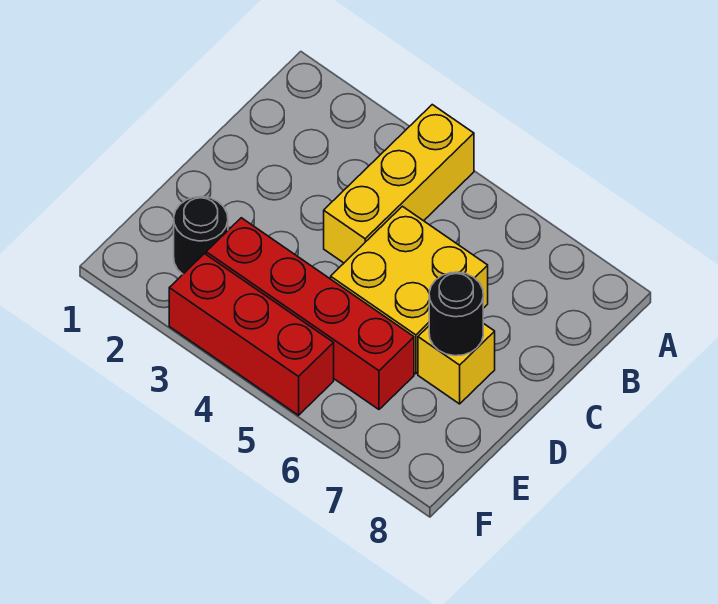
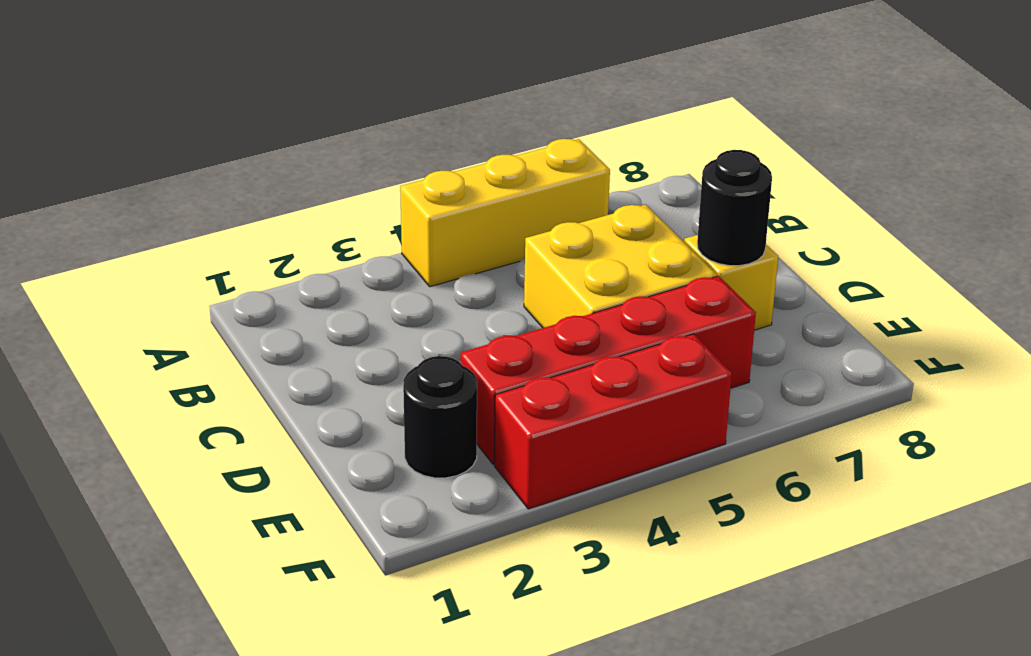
yellow brick A4:C4 level 1 -> yellow brick A4:A6 level 1

